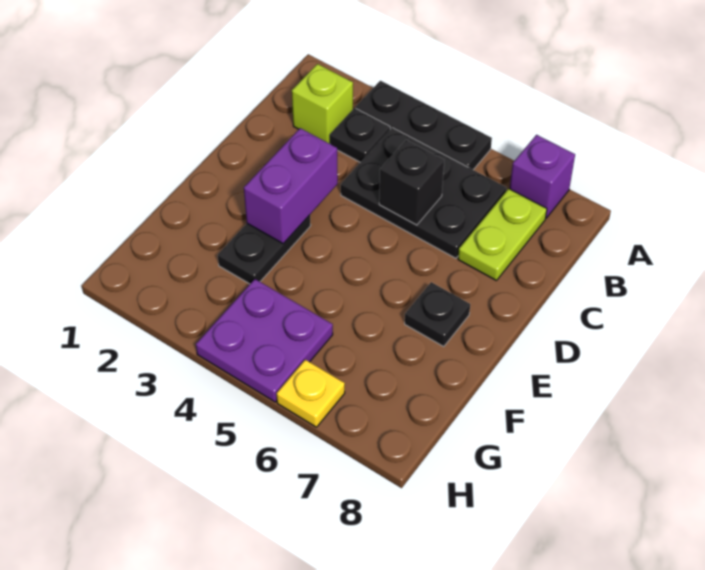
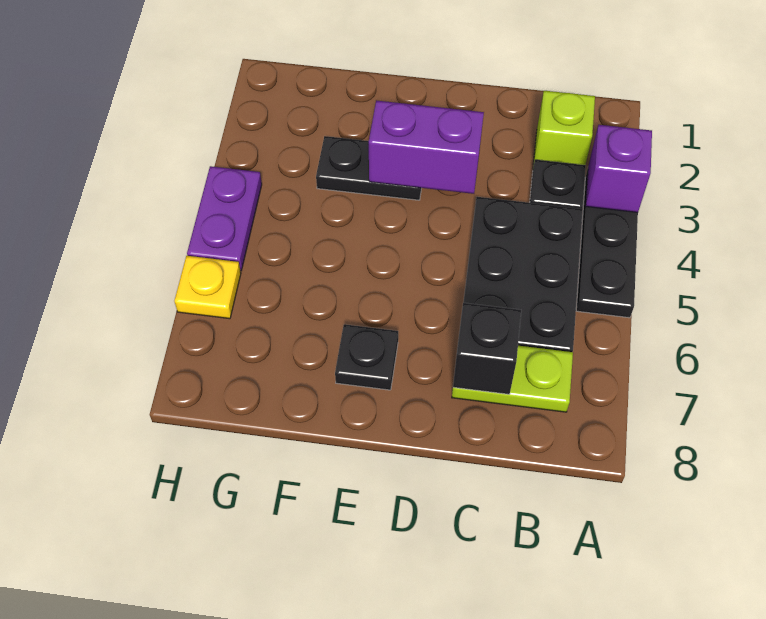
purple brick A7 level 1 -> purple brick A3 level 2
black brick C5 level 2 -> black brick C7 level 2
purple plate G4:H5 level 1 -> purple plate H4:H5 level 1

